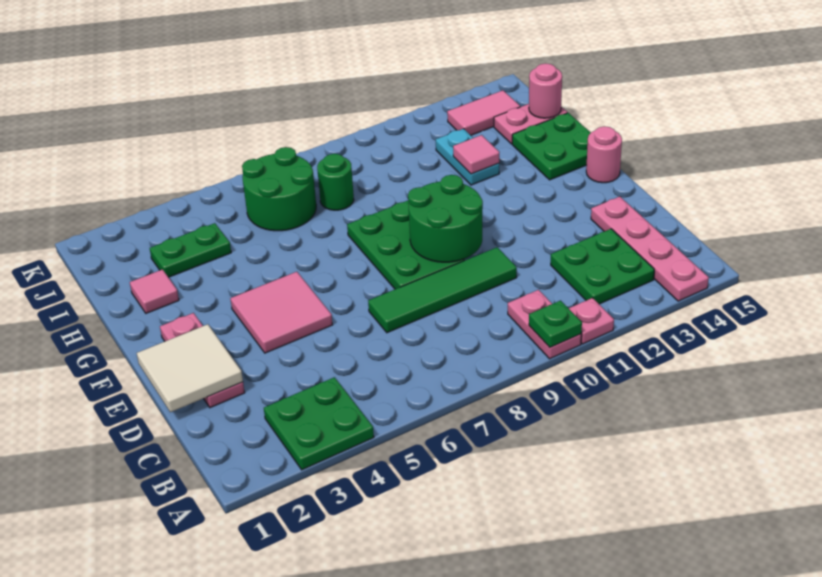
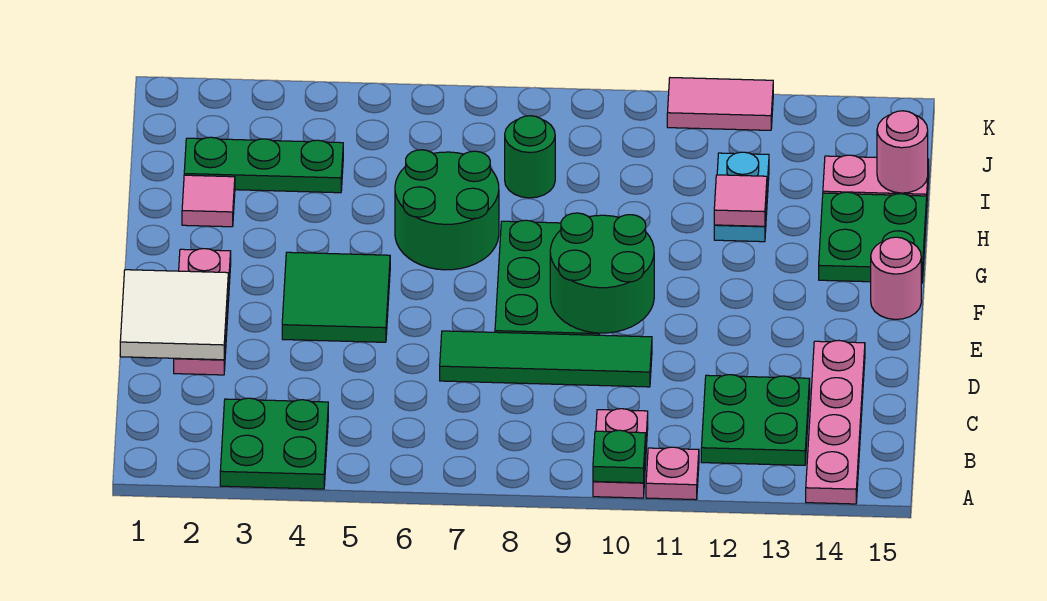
pink tile E4:F5 level 1 -> green tile E4:F5 level 1
green plate I3:I4 level 1 -> green plate I2:I4 level 1
green round brick I6:J7 level 1 -> green round brick G6:H7 level 1
pink tile J13:J14 level 1 -> pink tile K11:K12 level 1

